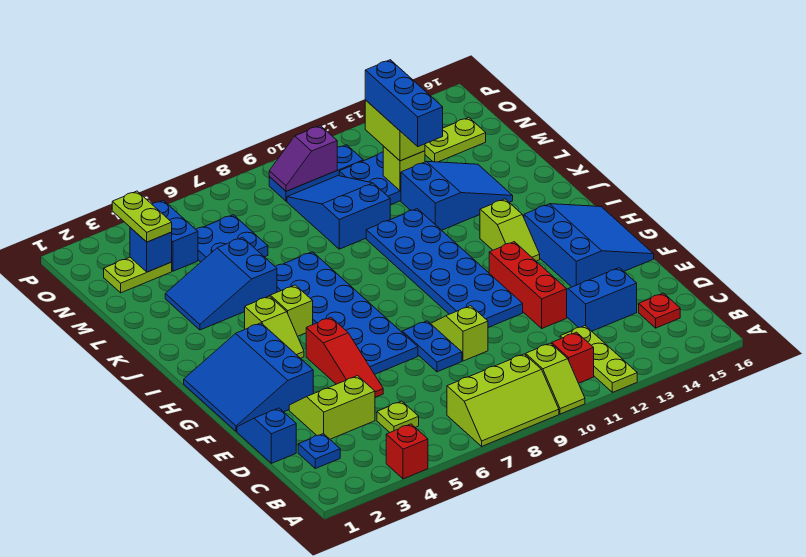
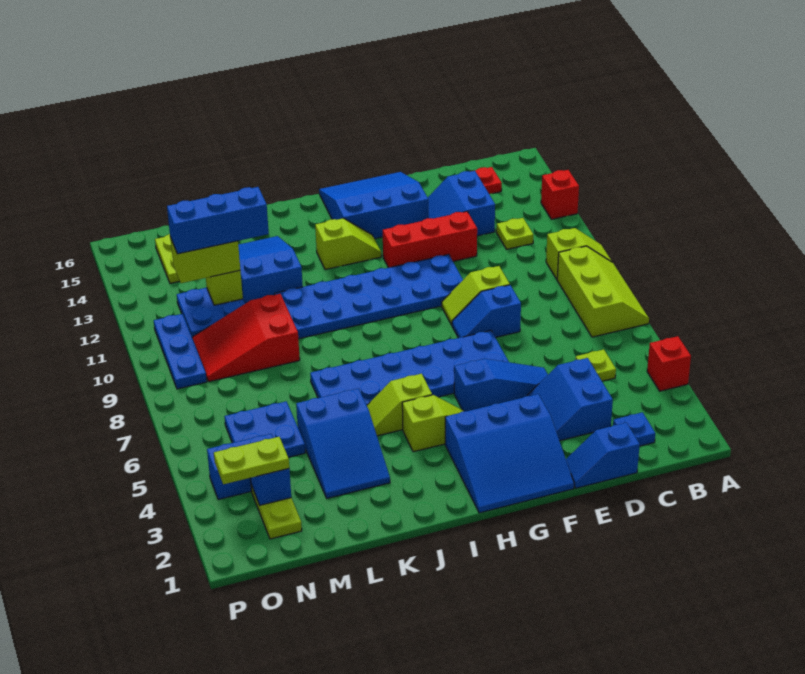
lime plate A12:C12 level 1 -> lime plate C12 level 1
red brick B11 level 1 -> red brick A13 level 1
lime slope D3:E4 level 1 top D -> blue slope D3:E4 level 1 top D
red slope E5:G5 level 1 top G -> blue slope E5:G5 level 1 top G
blue plate E8:F8 level 1 -> blue slope E8:F8 level 1 top E
blue slope L9:N10 level 1 top L -> red slope L9:N10 level 1 top L
purple slope O9:O10 level 2 top 10 -> none

